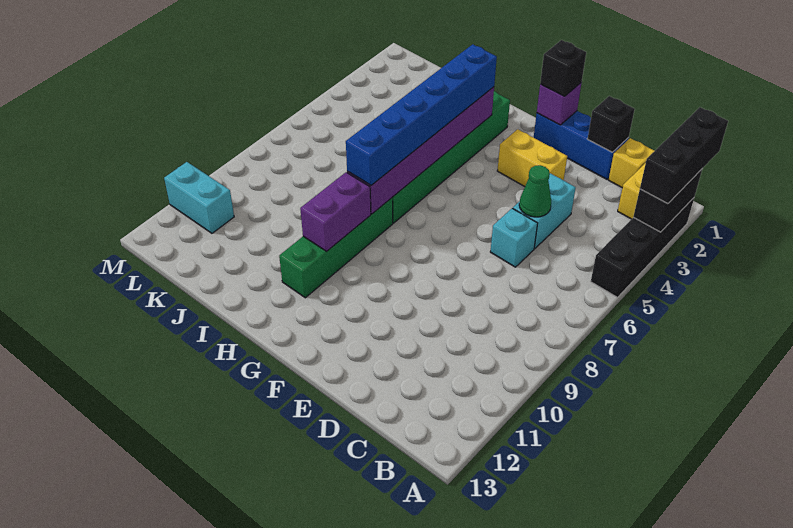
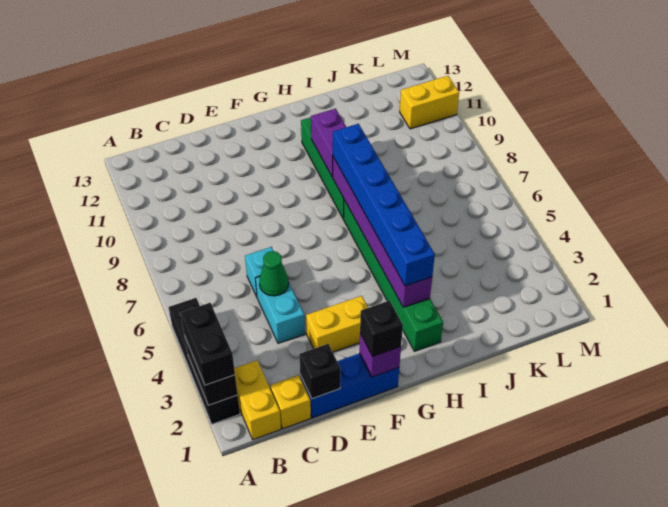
black brick A1:A3 level 3 -> black brick A2:A3 level 3
cyan brick L11:M11 level 1 -> yellow brick L11:M11 level 1

